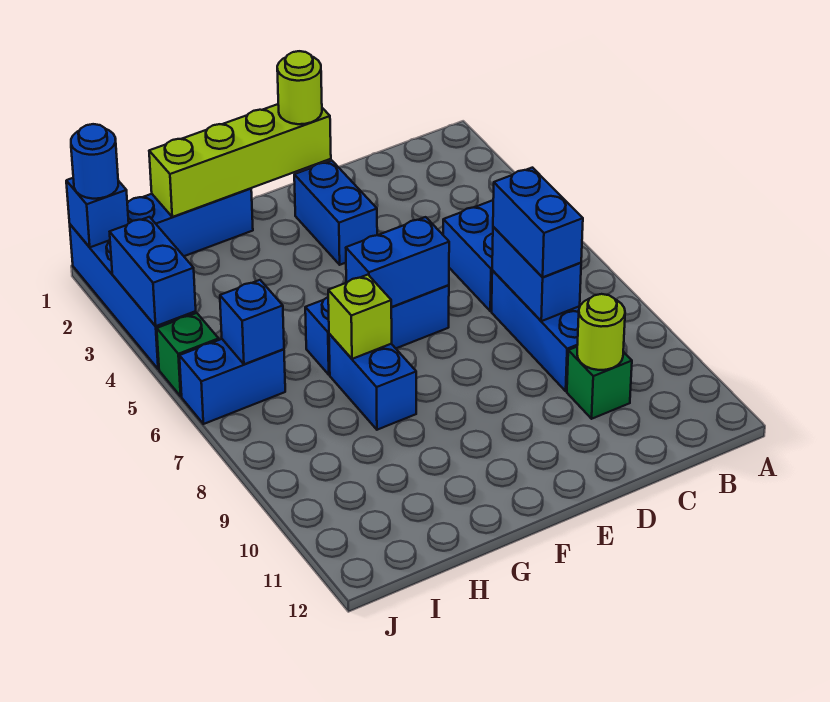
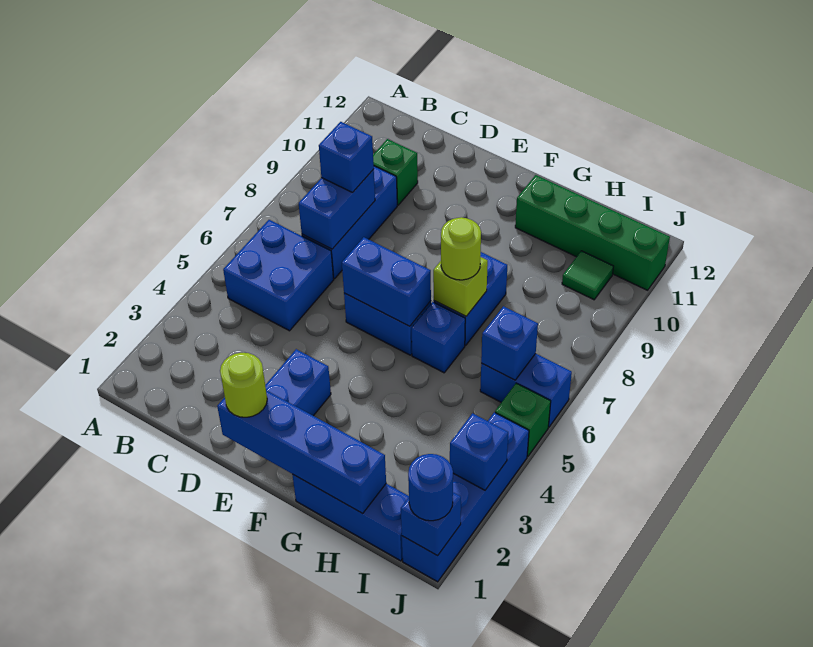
blue brick C7:C8 level 3 -> blue brick C8 level 3
lime round brick C10 level 2 -> lime round brick G7 level 3
lime brick E1:H1 level 2 -> blue brick E1:H1 level 2
none -> green brick G11:J11 level 1
none -> green tile I10 level 1
blue brick J3:J4 level 2 -> blue brick J3 level 2

